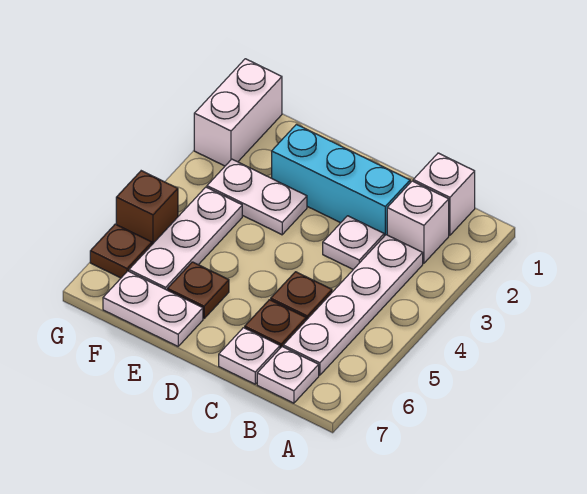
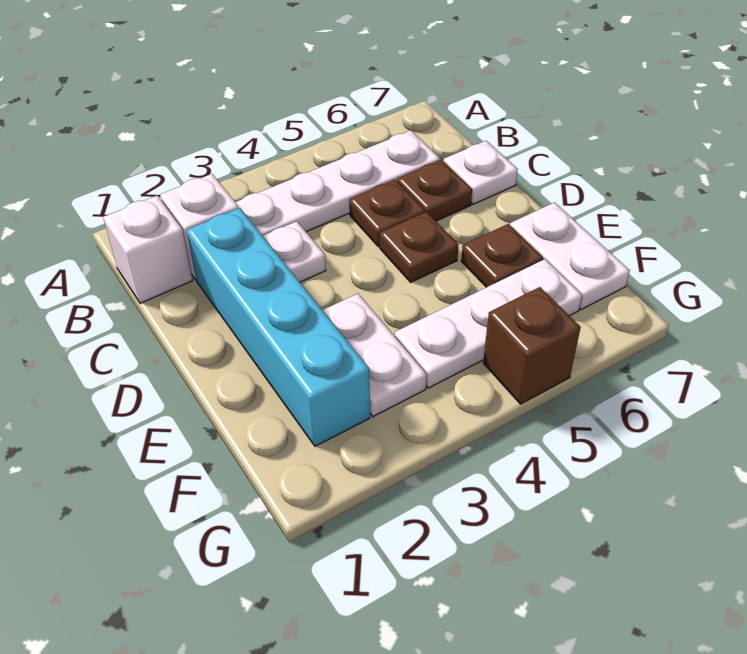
white plate B7 level 1 -> none
cyan brick C2:E2 level 1 -> cyan brick C2:F2 level 1
white brick G1:G2 level 1 -> none
brown plate G6 level 1 -> brown plate D5 level 1

